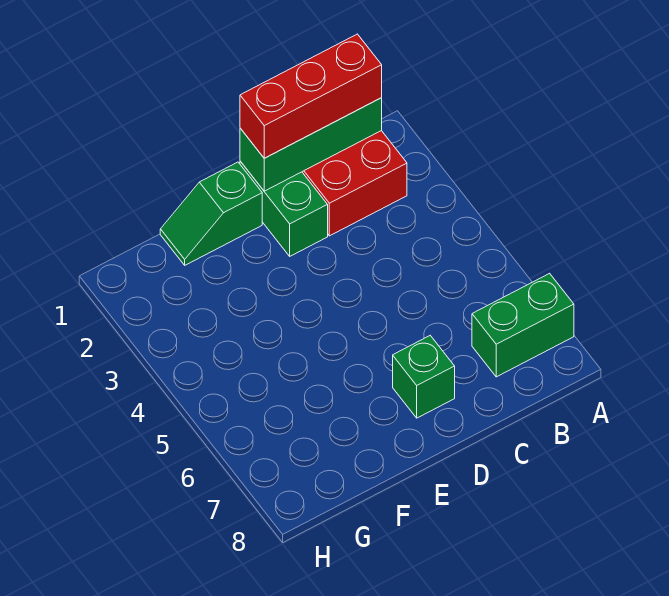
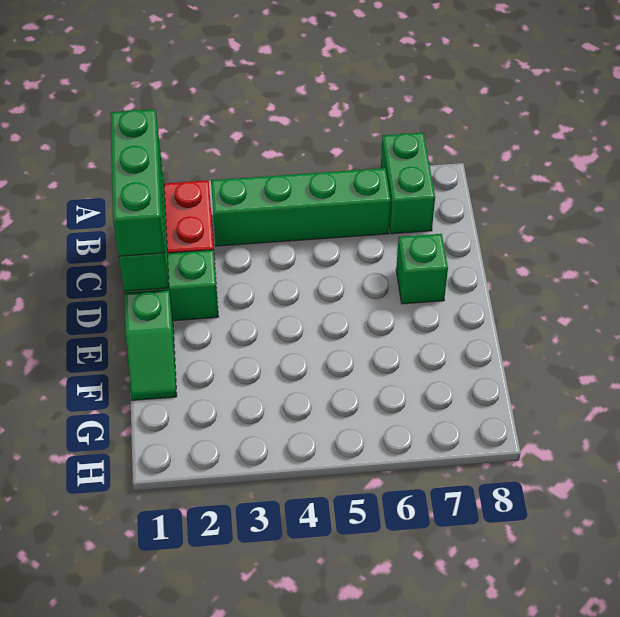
red brick B1:D1 level 3 -> green brick B1:D1 level 3
none -> green brick B3:B6 level 1

